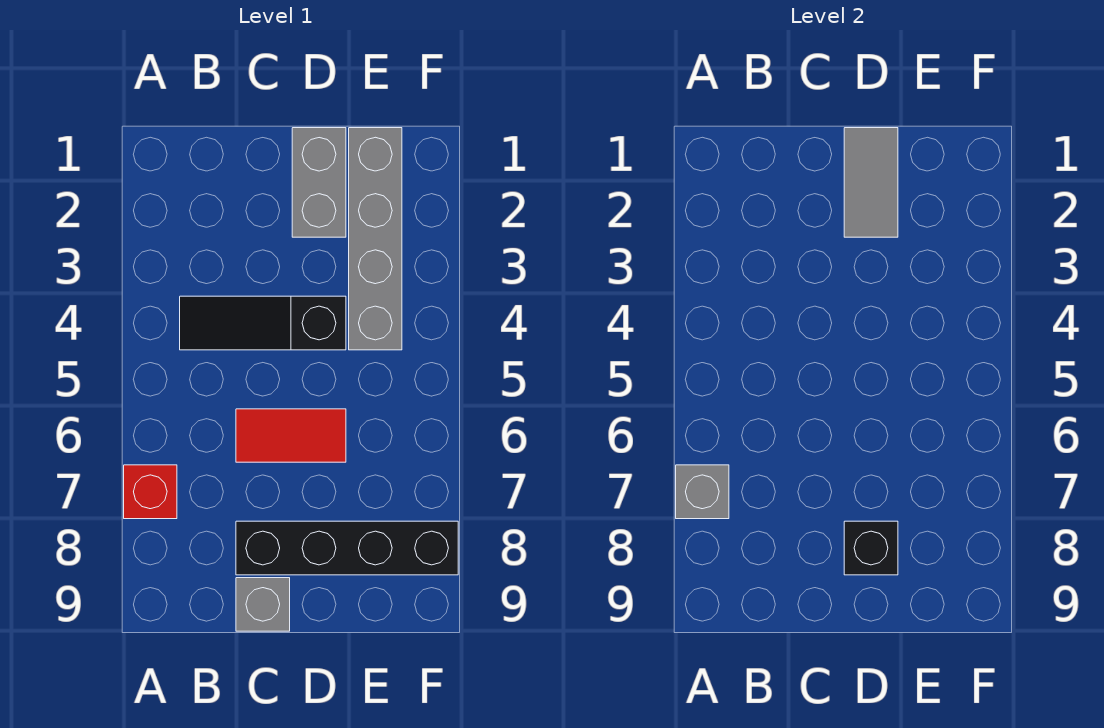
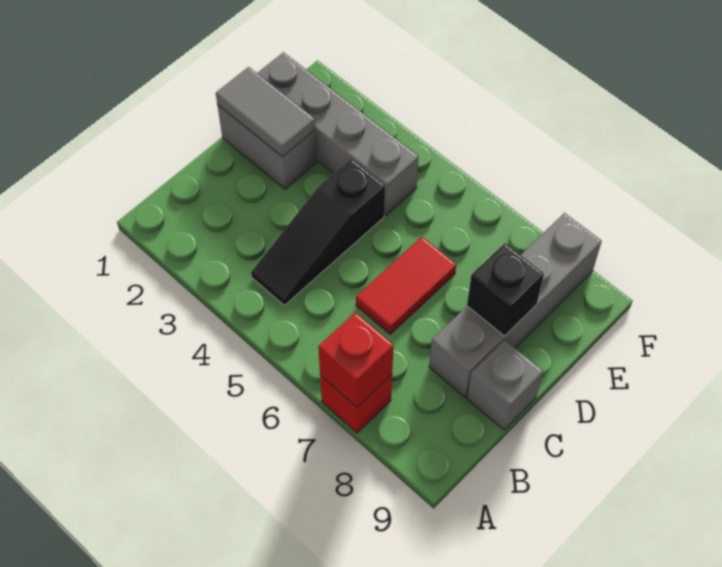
grey brick A7 level 2 -> red brick A7 level 2
black brick C8:F8 level 1 -> grey brick C8:F8 level 1

